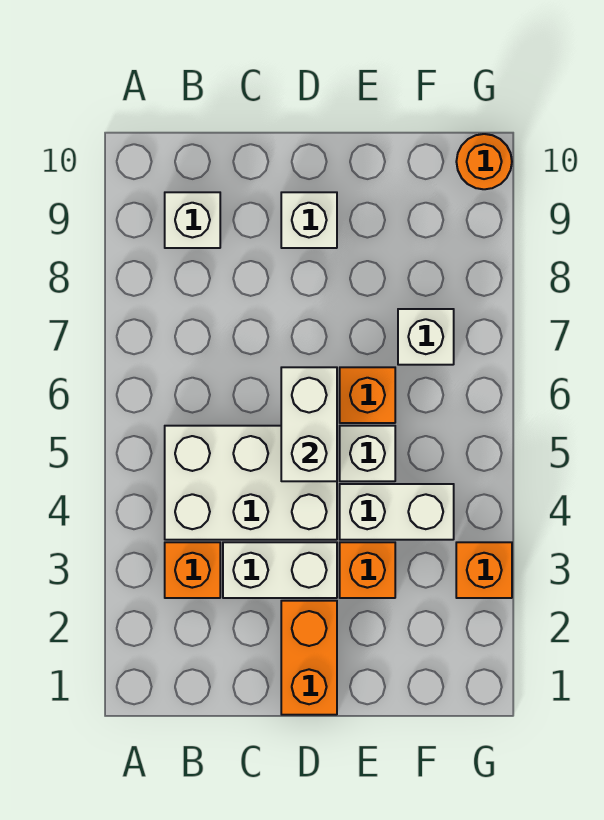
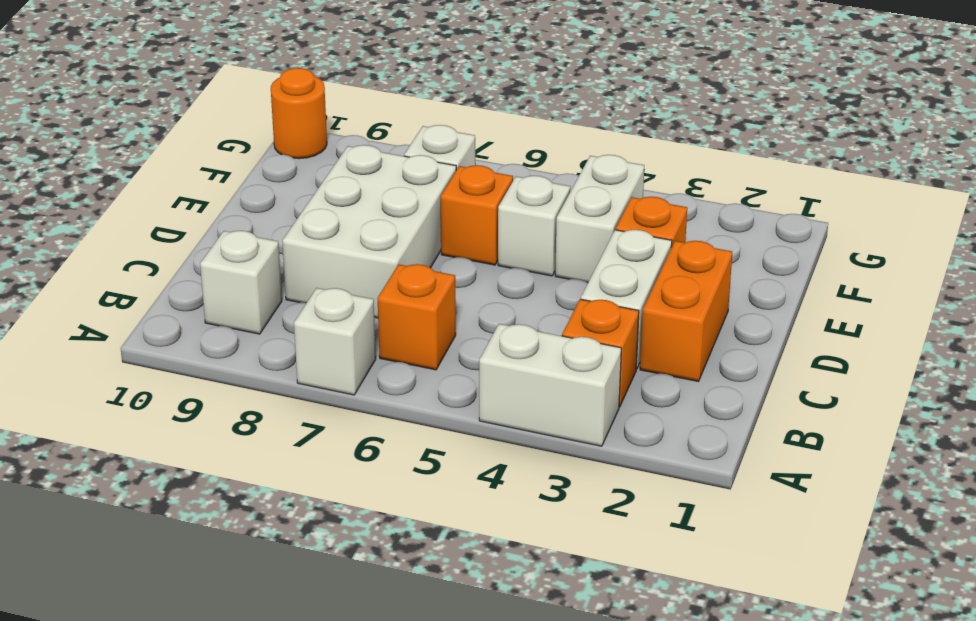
white brick B4:D5 level 1 -> white brick C7:E8 level 1
orange brick D1:D2 level 1 -> orange brick C2:D2 level 1
white brick D5:D6 level 2 -> white brick A3:A4 level 1
white brick D9 level 1 -> white brick A7 level 1
orange brick G3 level 1 -> orange brick B6 level 1

